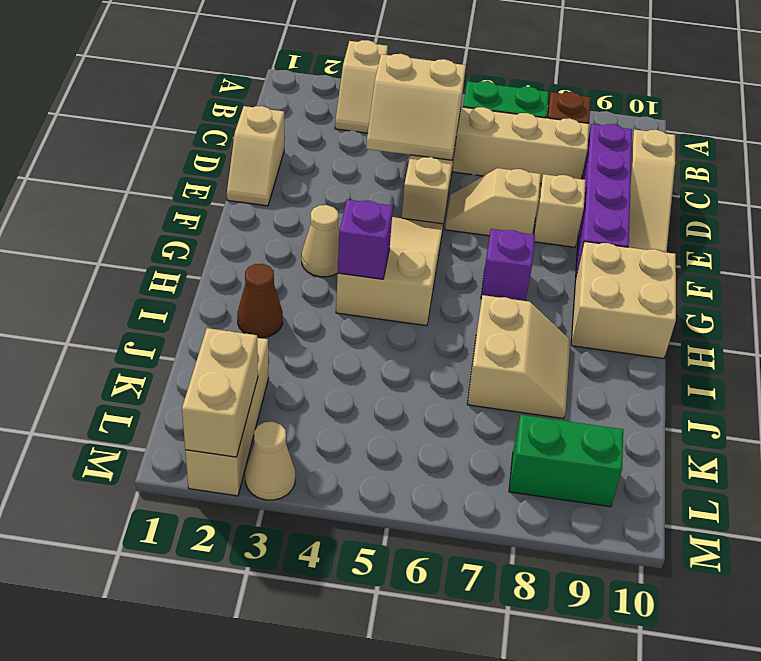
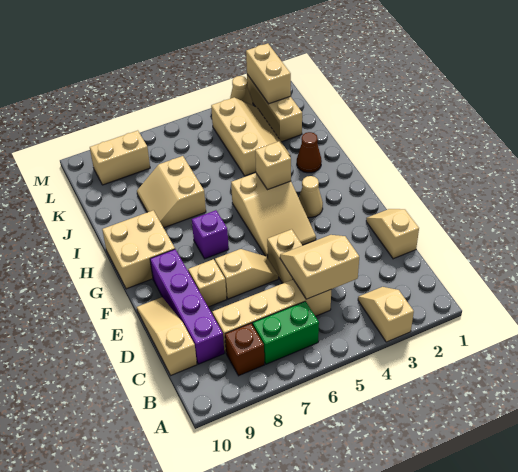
purple brick H4 level 2 -> tan brick H4 level 2
none -> tan slope J3:L4 level 1 top 4
green brick L8:L9 level 1 -> tan brick L8:L9 level 1

